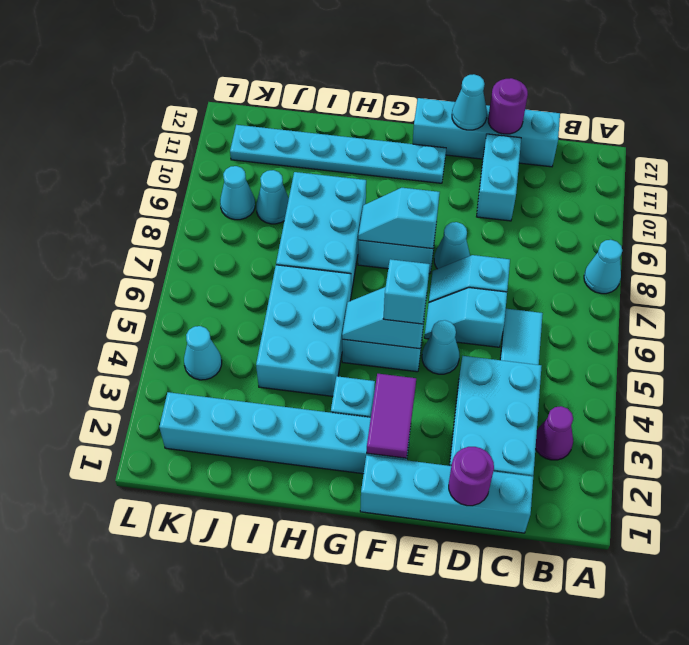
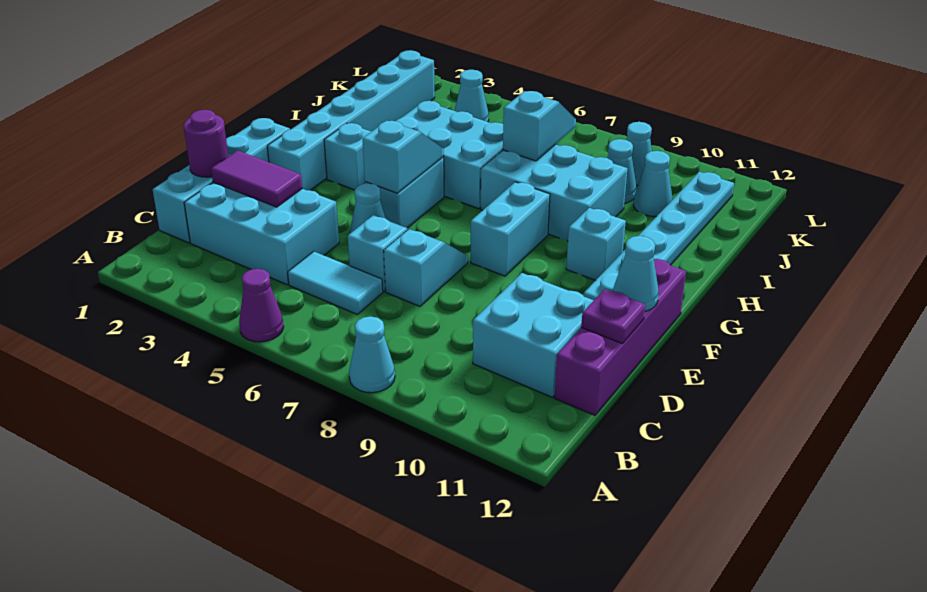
purple cone B3 level 1 -> purple cone A5 level 1
cyan brick C12:F12 level 1 -> purple brick C12:F12 level 1
cyan brick D10:D11 level 1 -> cyan brick C10:D11 level 1
purple round brick D12 level 2 -> purple plate D12 level 2
cyan cone E8 level 1 -> cyan cone J10 level 1
purple tile F2:F3 level 2 -> purple tile D2:D3 level 2
cyan brick F5 level 3 -> cyan brick G10 level 1
cyan slope F8:G8 level 2 top F -> cyan slope I7:J7 level 2 top I

